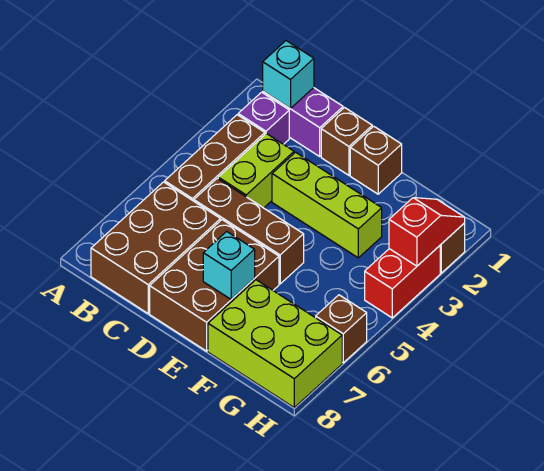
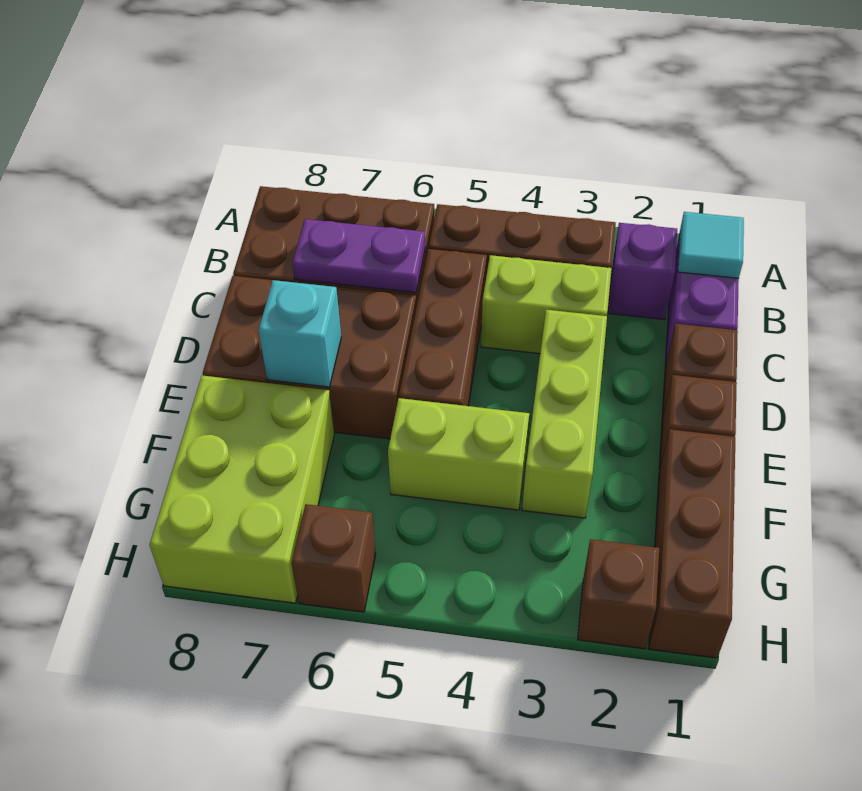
cyan brick B1 level 2 -> cyan tile B1 level 2
none -> purple plate C6:C7 level 2
none -> brown brick F1:H1 level 1
none -> lime brick F4:F5 level 1
red slope H2:H3 level 2 top 3 -> none
red brick H3:H4 level 1 -> none

